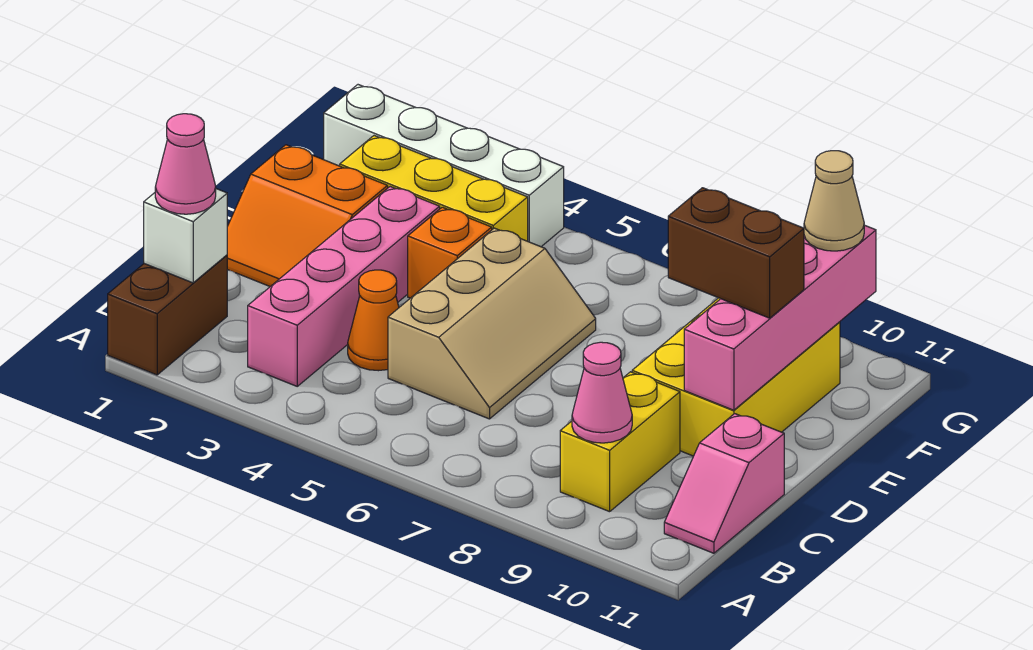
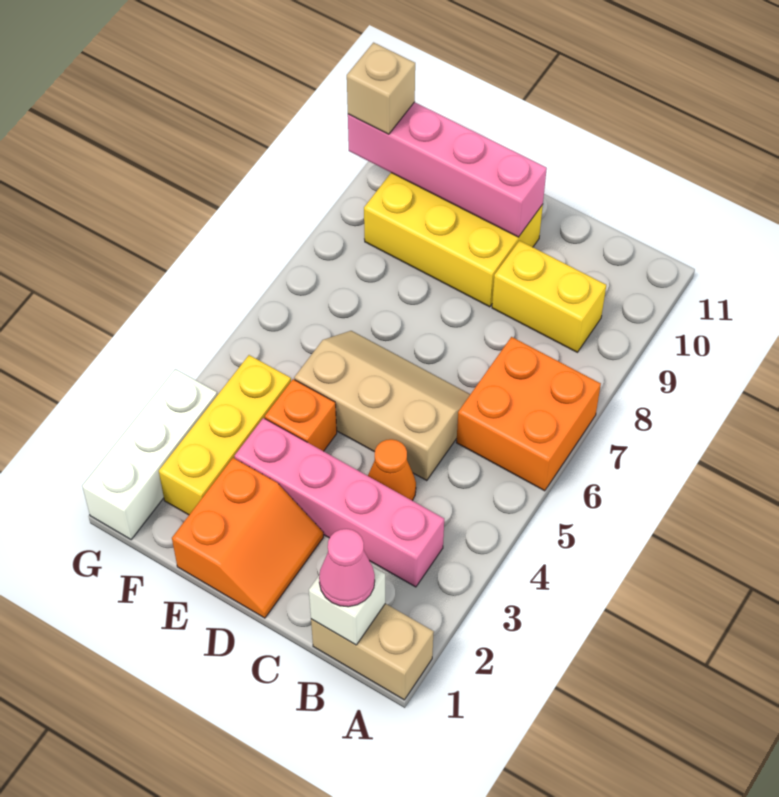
brown brick A1:B1 level 1 -> tan brick A1:B1 level 1
none -> orange brick A6:B7 level 1
pink cone B9 level 2 -> none
pink slope B11:C11 level 1 top C -> none
brown brick E9:E10 level 3 -> none
white brick G1:G4 level 1 -> white brick G1:G3 level 1
tan cone G10 level 3 -> tan brick G10 level 3

